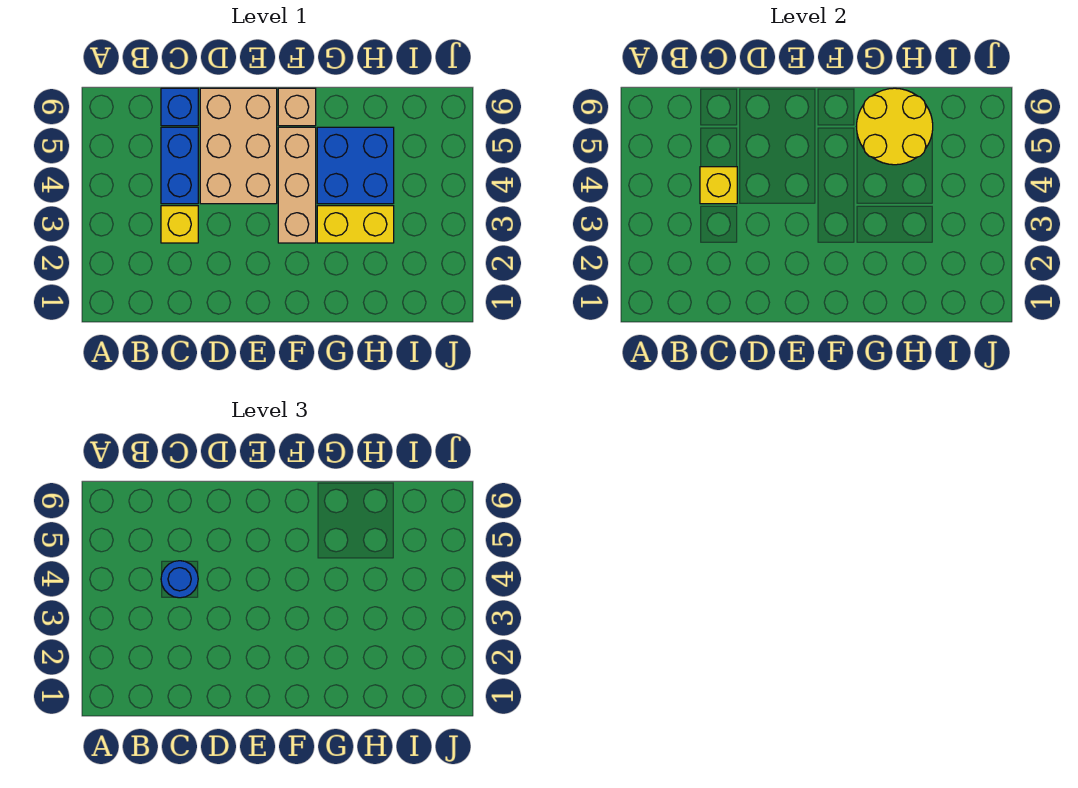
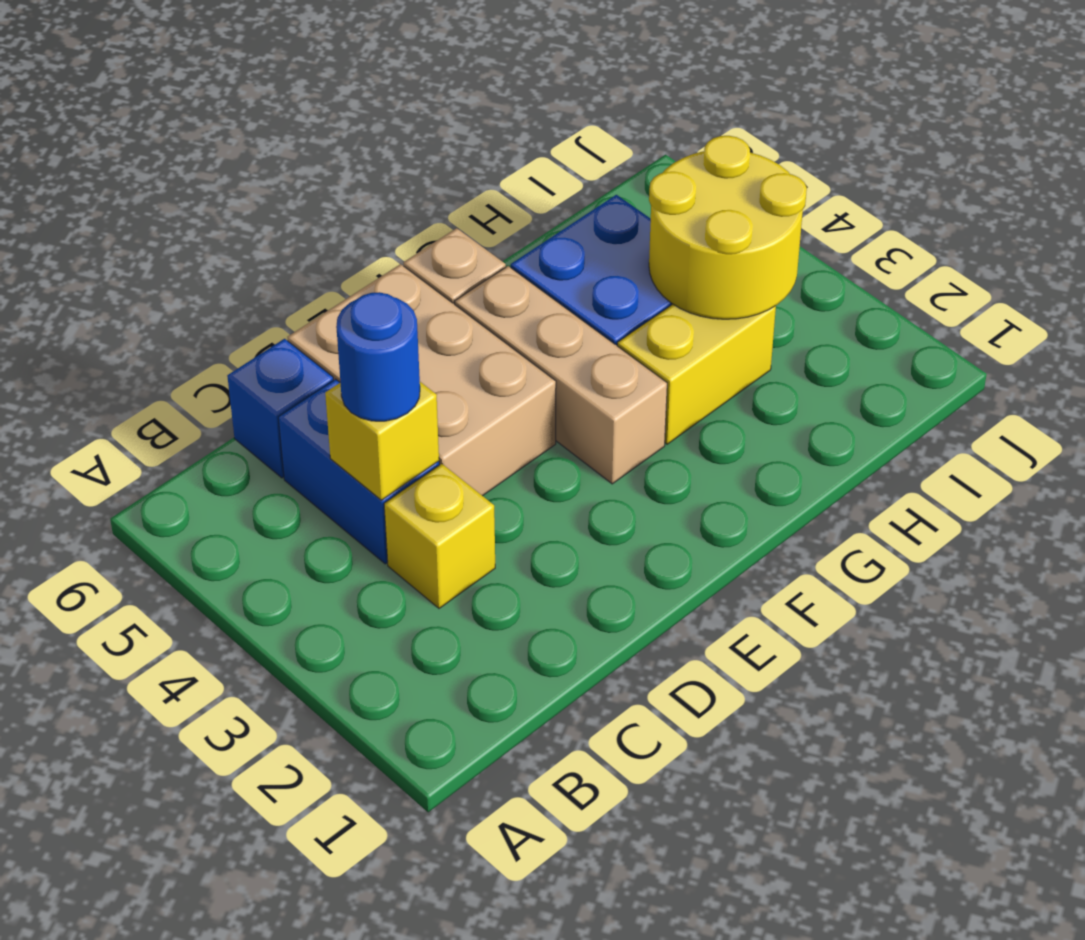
yellow round brick G5:H6 level 2 -> yellow round brick H3:I4 level 2

